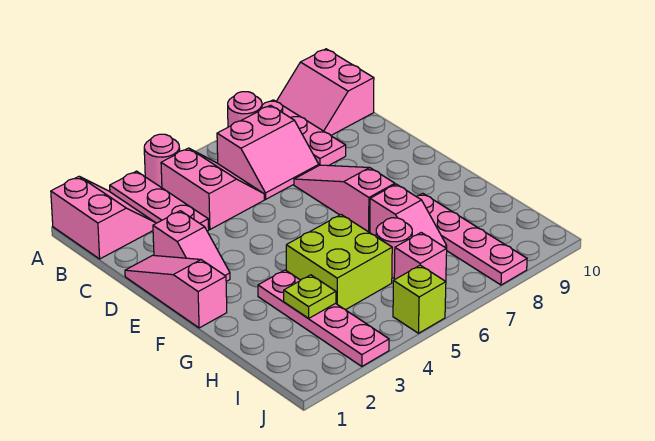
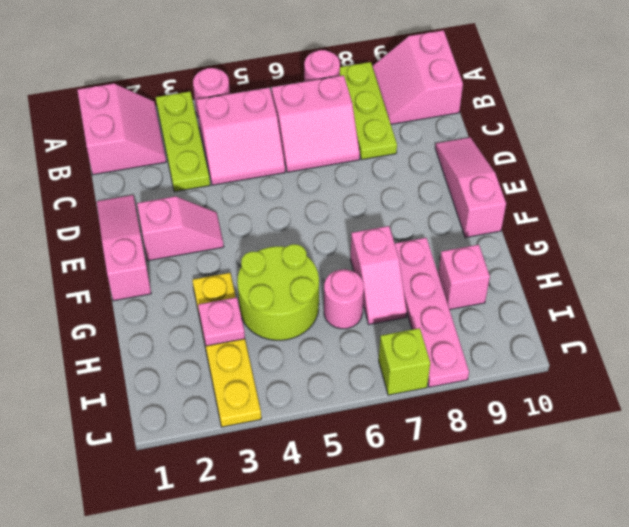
pink plate A3:C3 level 1 -> lime plate A3:C3 level 1
pink plate A8:C8 level 1 -> lime plate A8:C8 level 1
pink slope B4:C5 level 1 top 4 -> pink slope B4:C5 level 1 top B
pink slope D2:E2 level 1 top D -> pink slope E2:E3 level 1 top 2
pink slope D7:F7 level 1 top F -> pink slope D10:F10 level 1 top F
pink plate G3:J3 level 1 -> yellow plate G3:J3 level 1
lime brick G4:H5 level 1 -> lime round brick G4:H5 level 1
lime plate H3 level 2 -> pink plate H3 level 2
pink brick I6 level 1 -> pink brick H9 level 1
lime brick J5 level 1 -> lime brick J7 level 1

